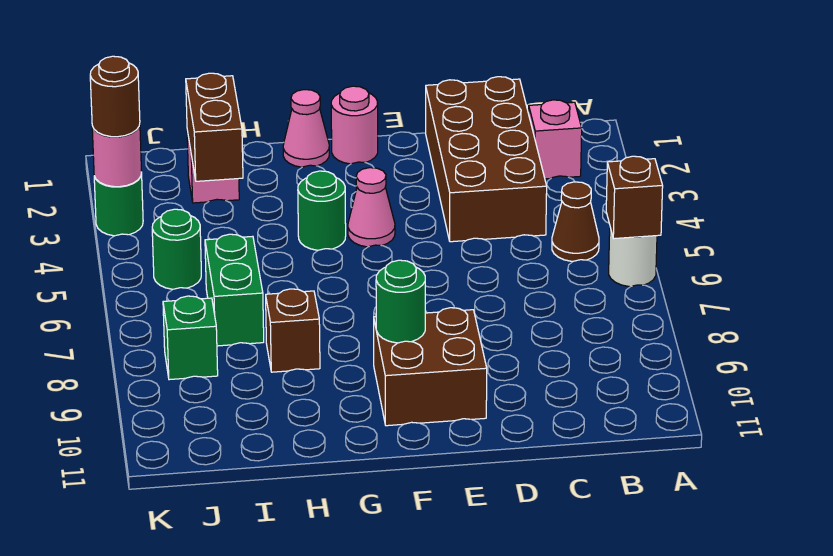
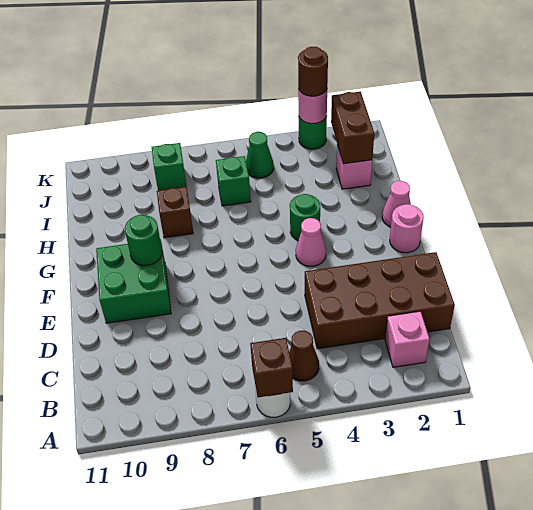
brown brick E9:F10 level 1 -> green brick E9:F10 level 1
brown brick I2:I3 level 2 -> brown brick I2:J2 level 2
green brick I6:I7 level 1 -> green brick I6 level 1
green round brick J5 level 1 -> green cone J5 level 1

